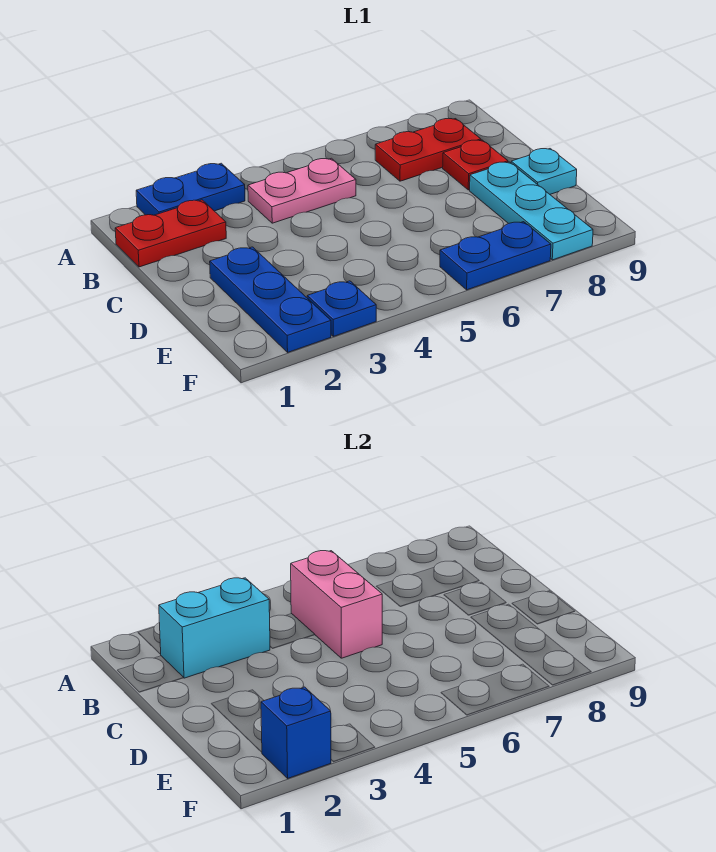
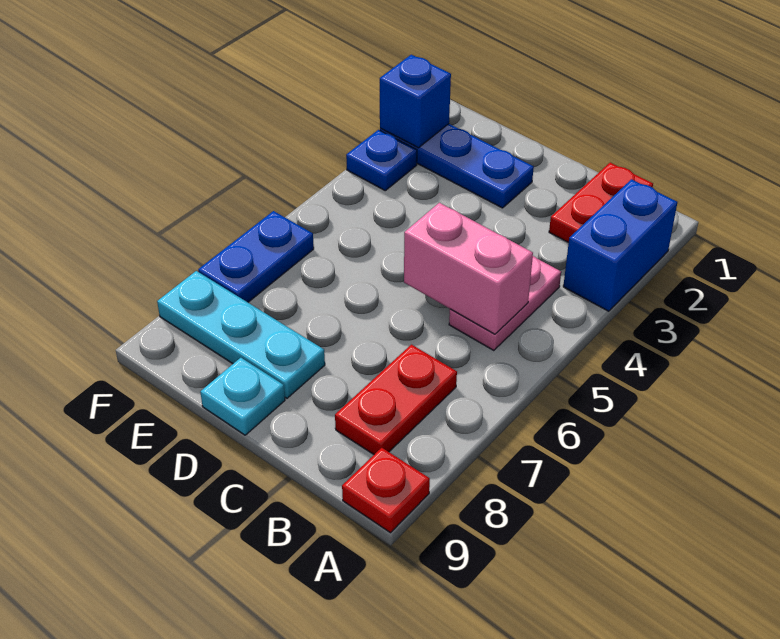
blue plate A2:A3 level 1 -> blue brick A2:A3 level 1
cyan brick B2:B3 level 2 -> none
red plate C8 level 1 -> red plate A9 level 1

